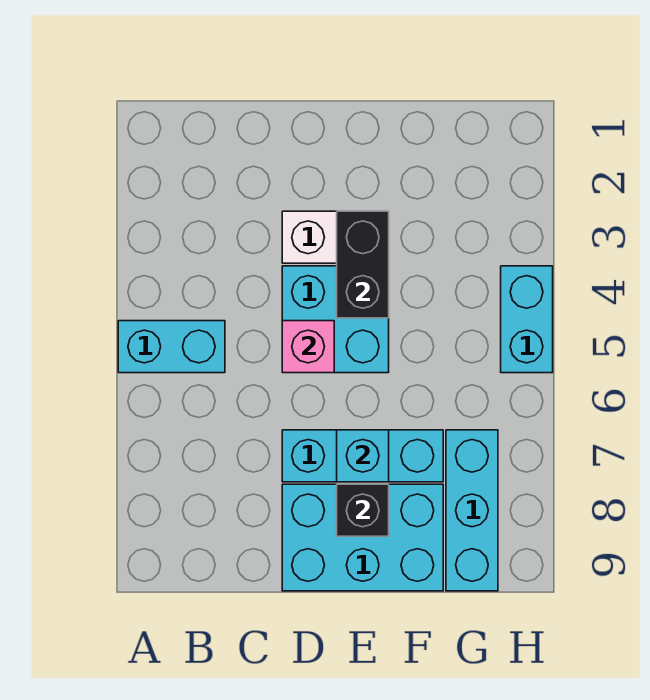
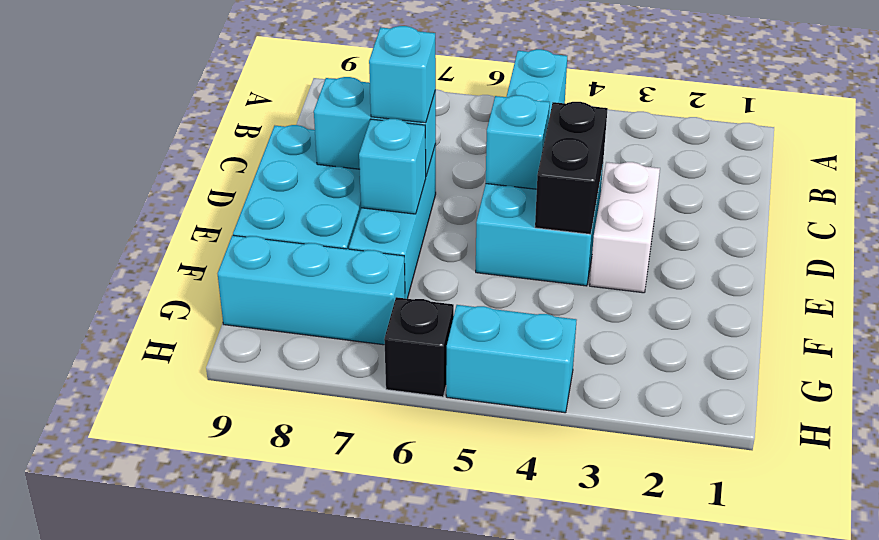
pink brick D5 level 2 -> cyan brick D5 level 2
none -> cyan brick D7:D8 level 2
none -> cyan brick D7 level 3
black brick E3:E4 level 2 -> black brick D4:E4 level 2
black brick E8 level 2 -> black brick H6 level 1

